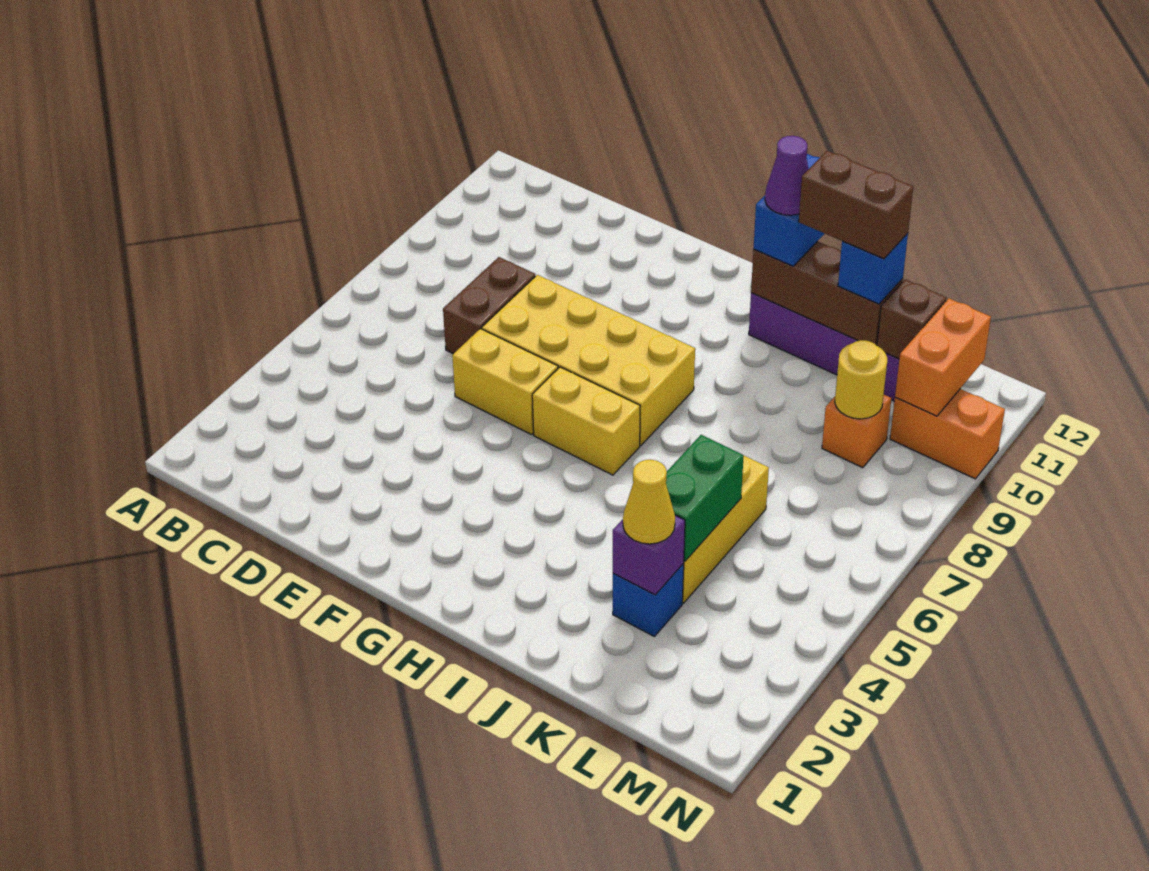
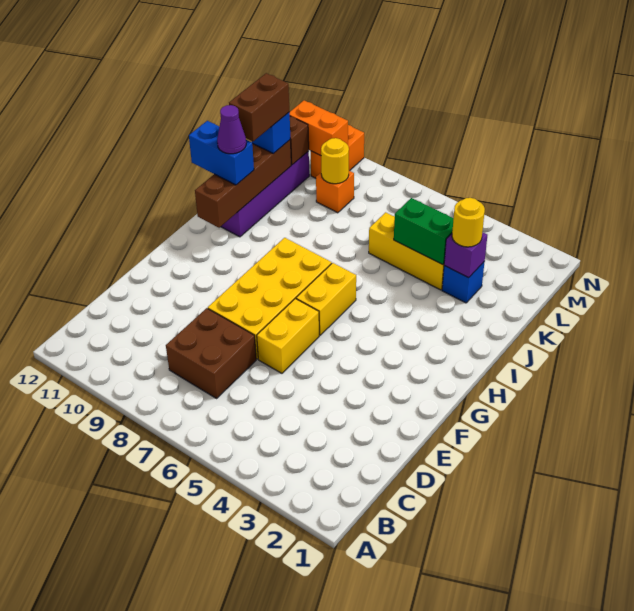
brown brick D7:D8 level 1 -> brown brick C7:D8 level 1
brown brick I11:K11 level 2 -> brown brick H11:K11 level 2
yellow cone K3 level 3 -> yellow round brick K3 level 3

